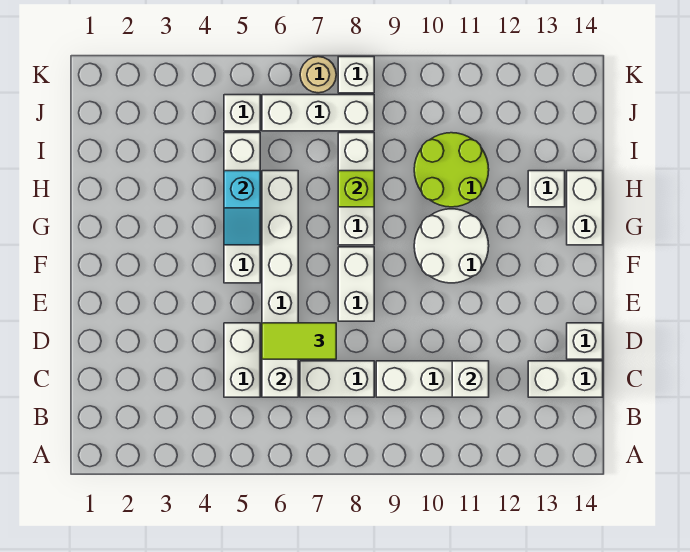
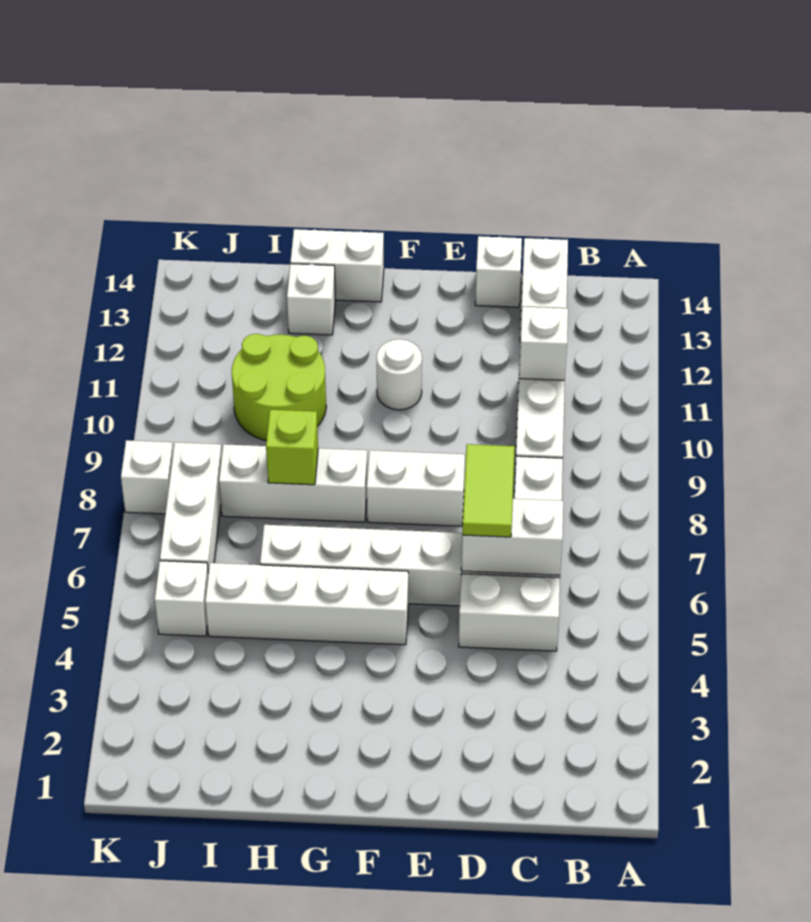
white round brick F10:G11 level 1 -> white round brick F11 level 1
cyan slope G5:H5 level 2 top H -> none
tan round brick K7 level 1 -> none

